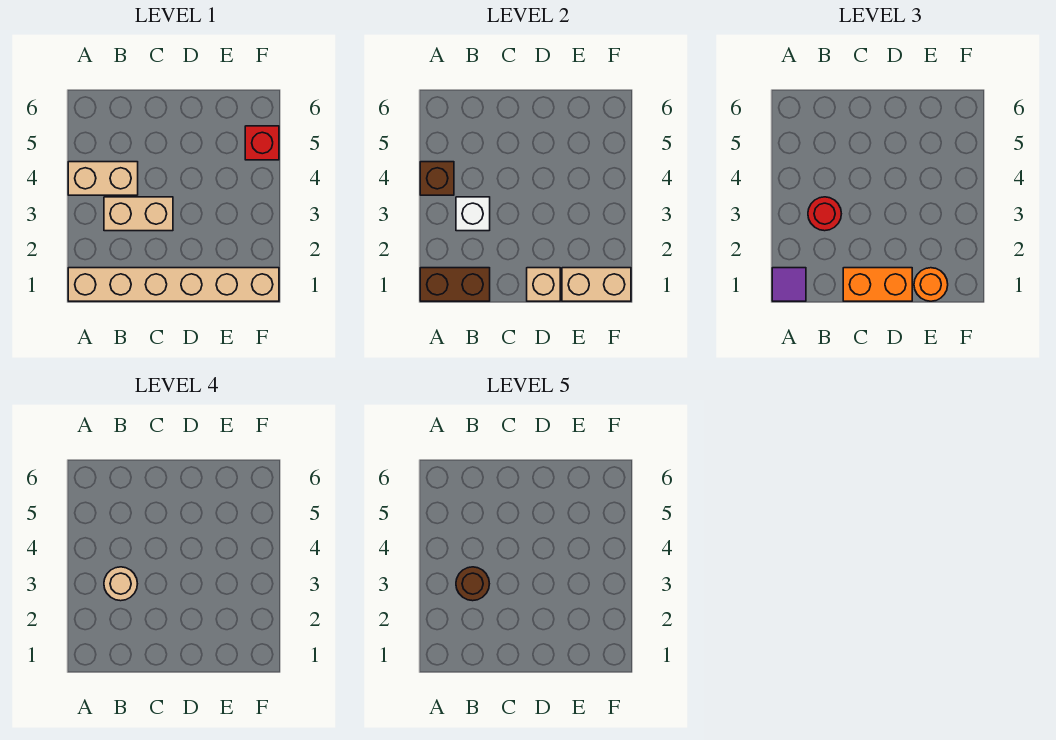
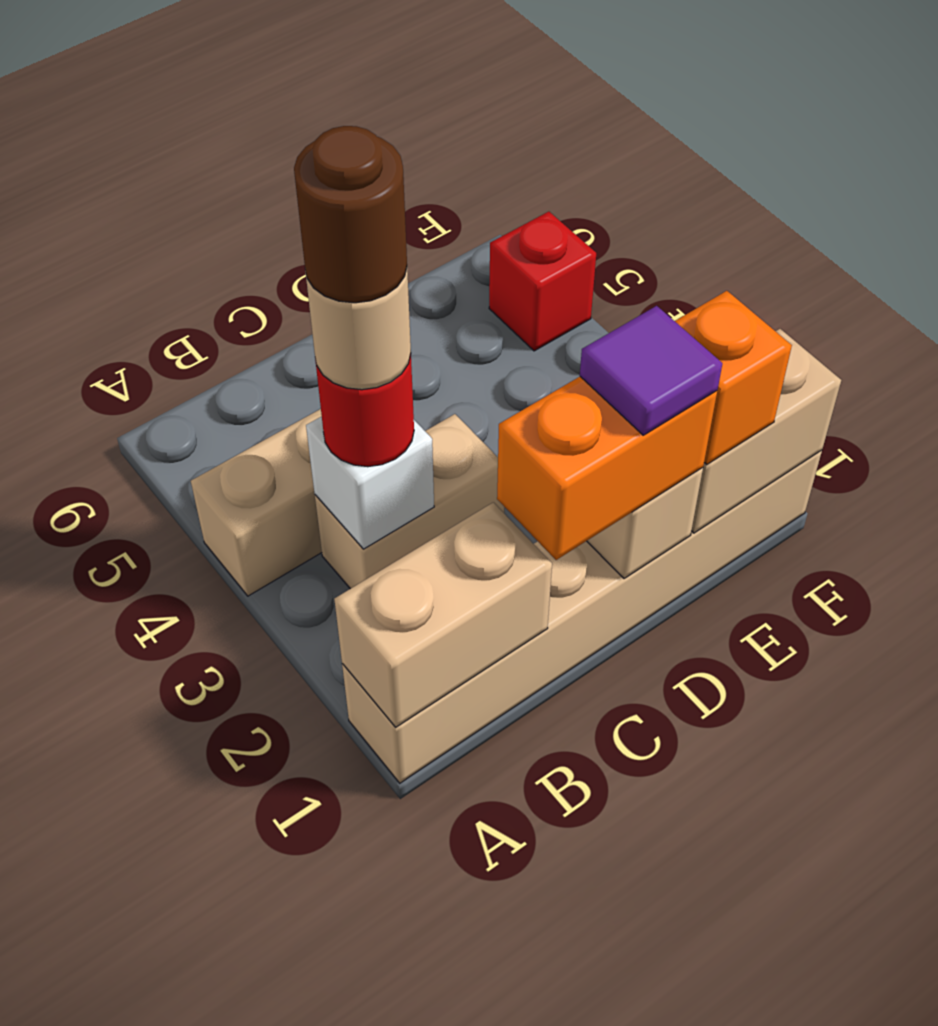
brown brick A1:B1 level 2 -> tan brick A1:B1 level 2
purple tile A1 level 3 -> purple tile D1 level 4
brown brick A4 level 2 -> none
orange round brick E1 level 3 -> orange brick E1 level 3

